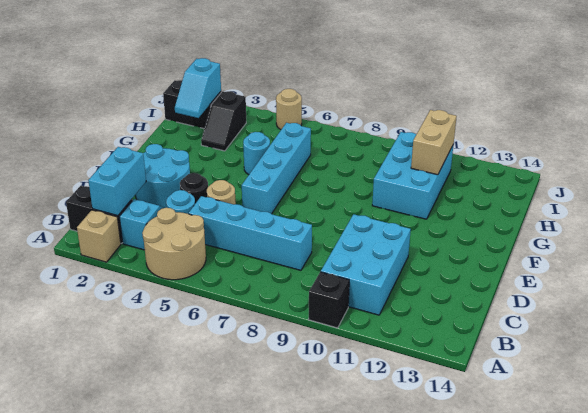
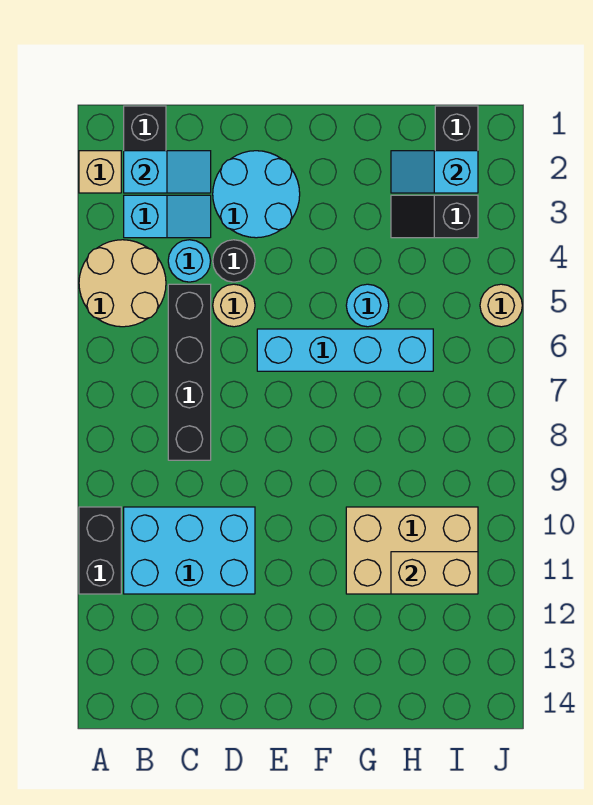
black brick A10 level 1 -> black brick A10:A11 level 1
cyan brick B2:C2 level 2 -> cyan slope B2:C2 level 2 top B
cyan brick C5:C8 level 1 -> black brick C5:C8 level 1
cyan brick G10:I11 level 1 -> tan brick G10:I11 level 1

